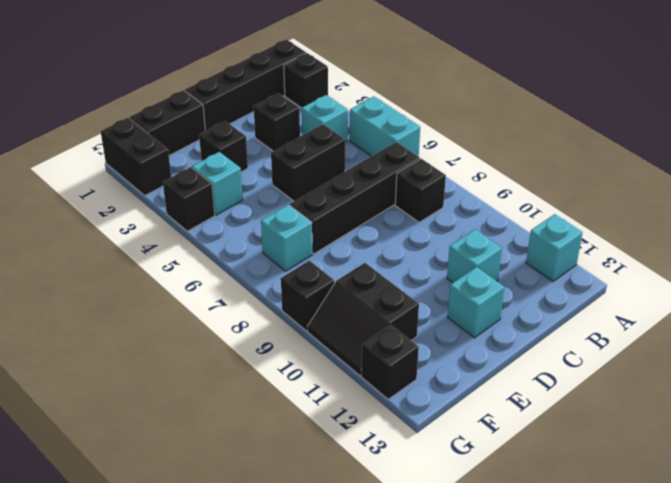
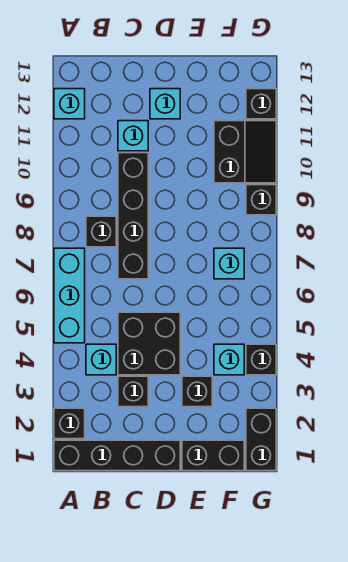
cyan brick A5:A6 level 1 -> cyan brick A5:A7 level 1
black brick B7:E7 level 1 -> black brick C7:C10 level 1
black brick C5:D5 level 1 -> black brick C4:D5 level 1

